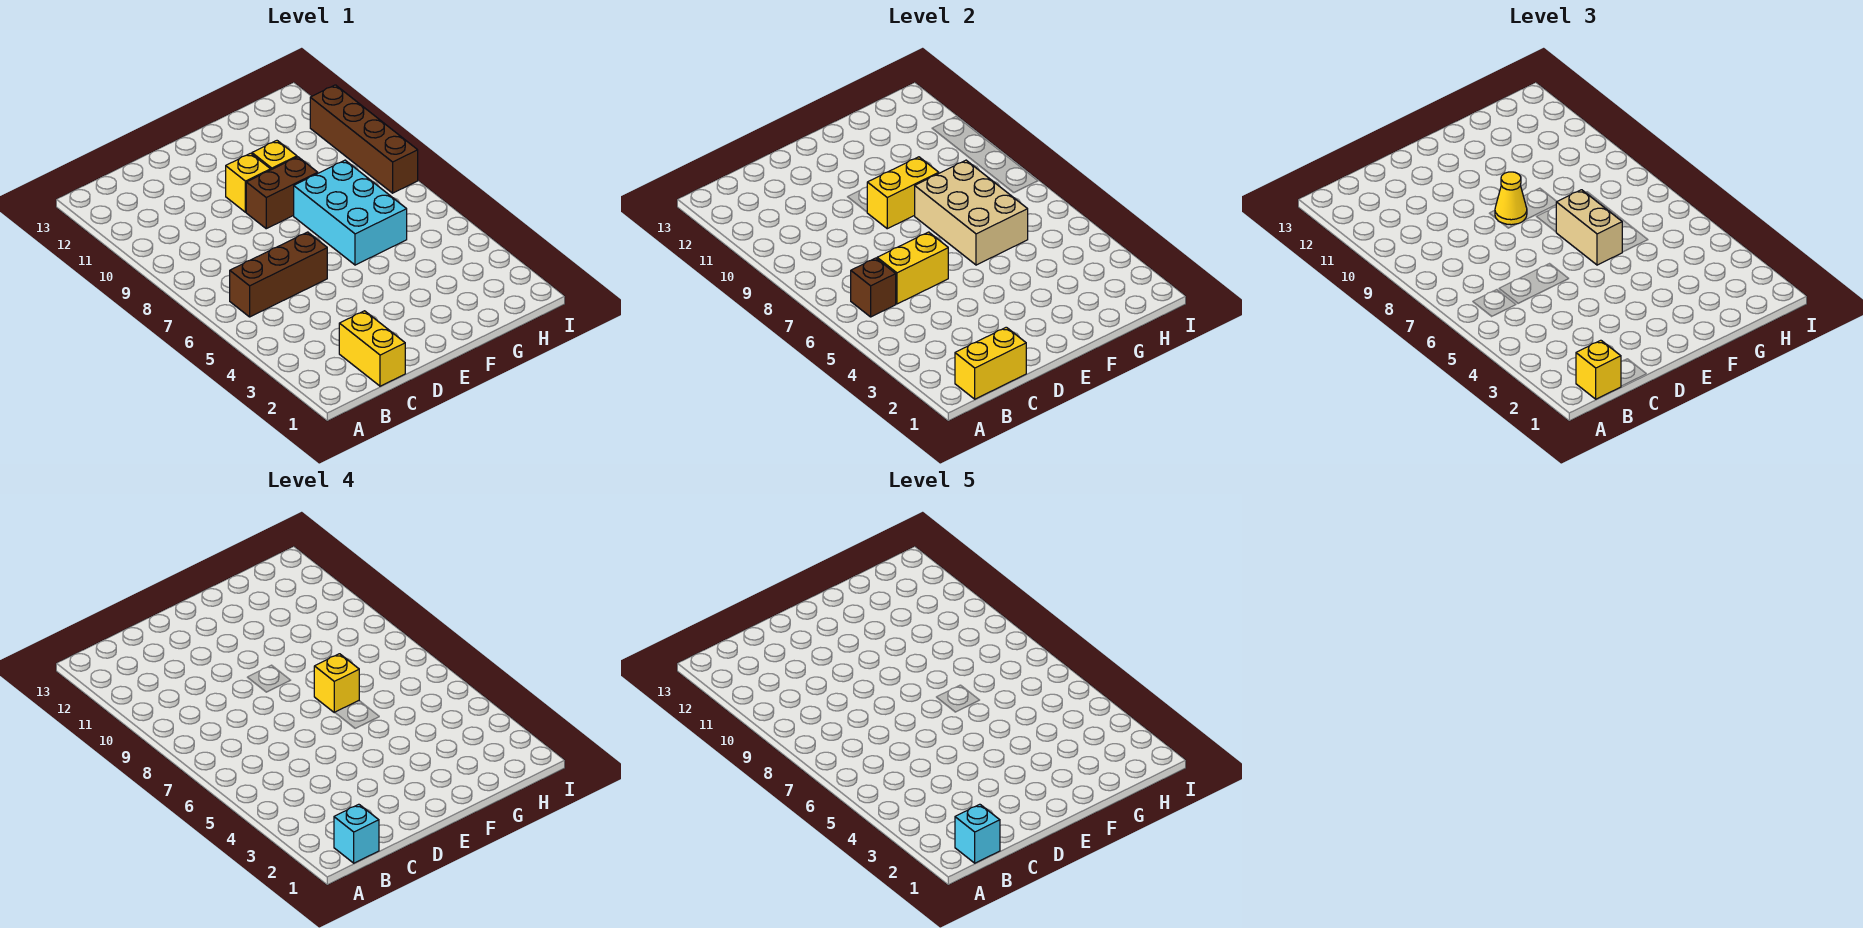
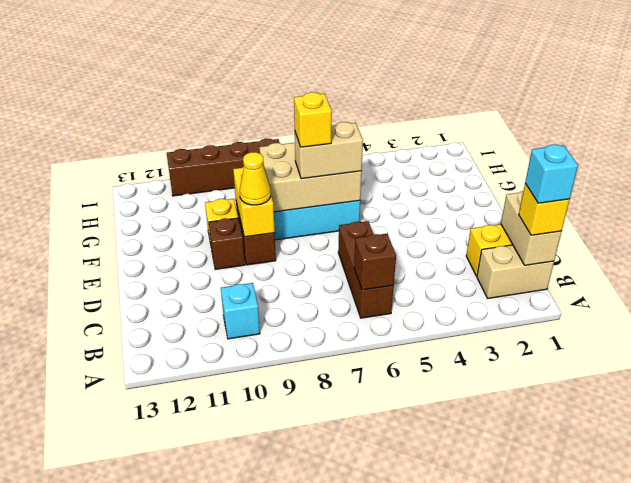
none -> tan brick B1:B2 level 1
yellow brick B1:C1 level 2 -> tan brick B1:C1 level 2
cyan brick B1 level 5 -> cyan brick B10 level 1
yellow brick C6:D6 level 2 -> none
yellow brick E10 level 1 -> brown brick E10 level 1

